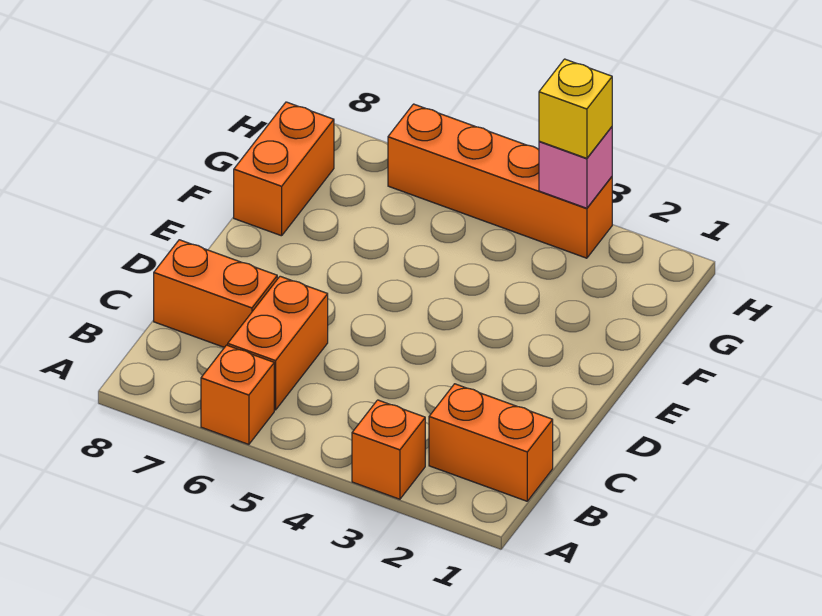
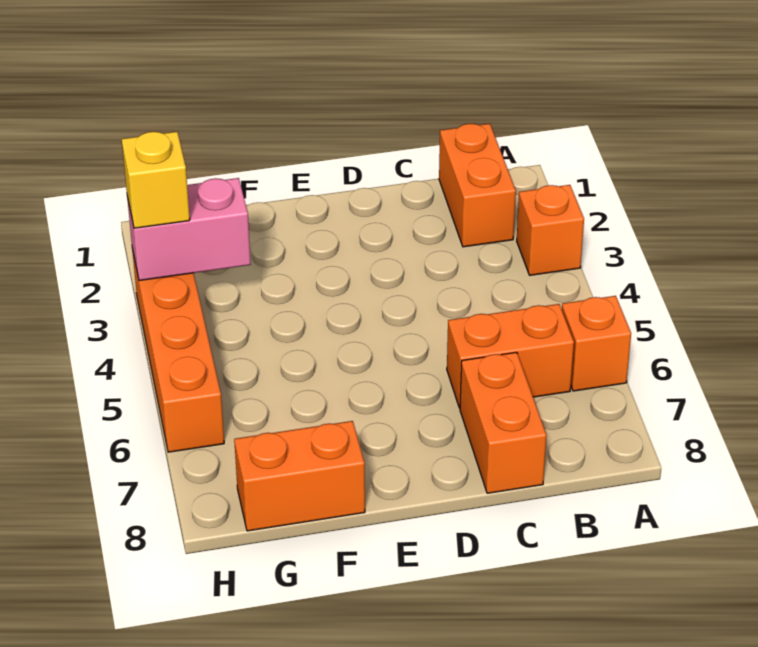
pink brick H3 level 2 -> pink brick G3:H3 level 2

